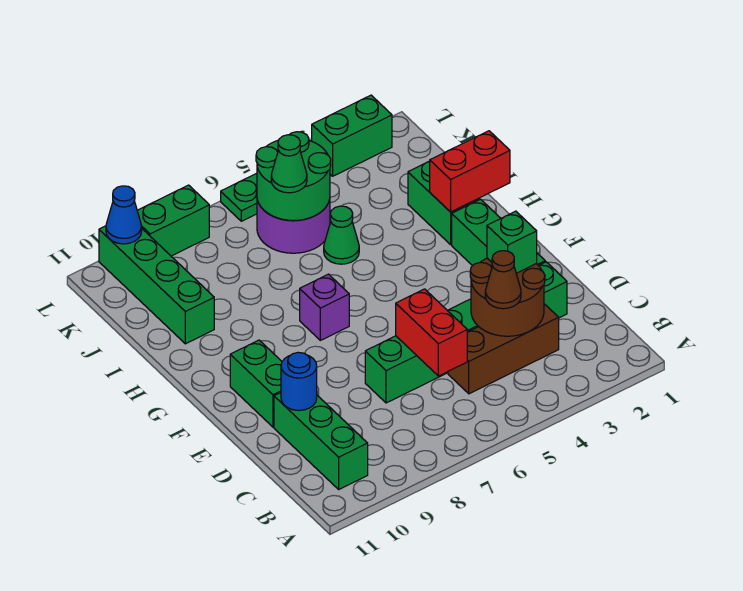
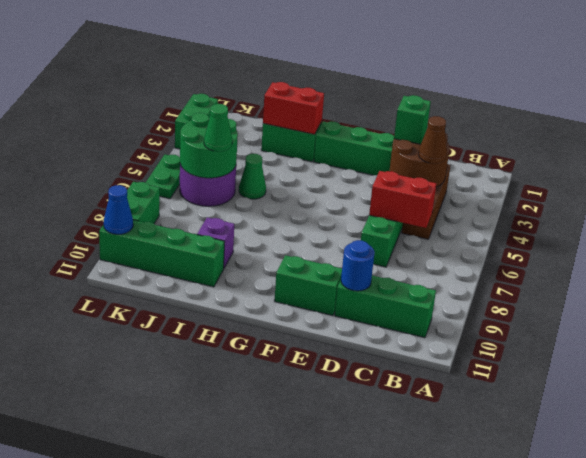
purple brick G7 level 1 -> purple brick I9 level 1
red brick H1:H2 level 2 -> red brick H2:I2 level 2

